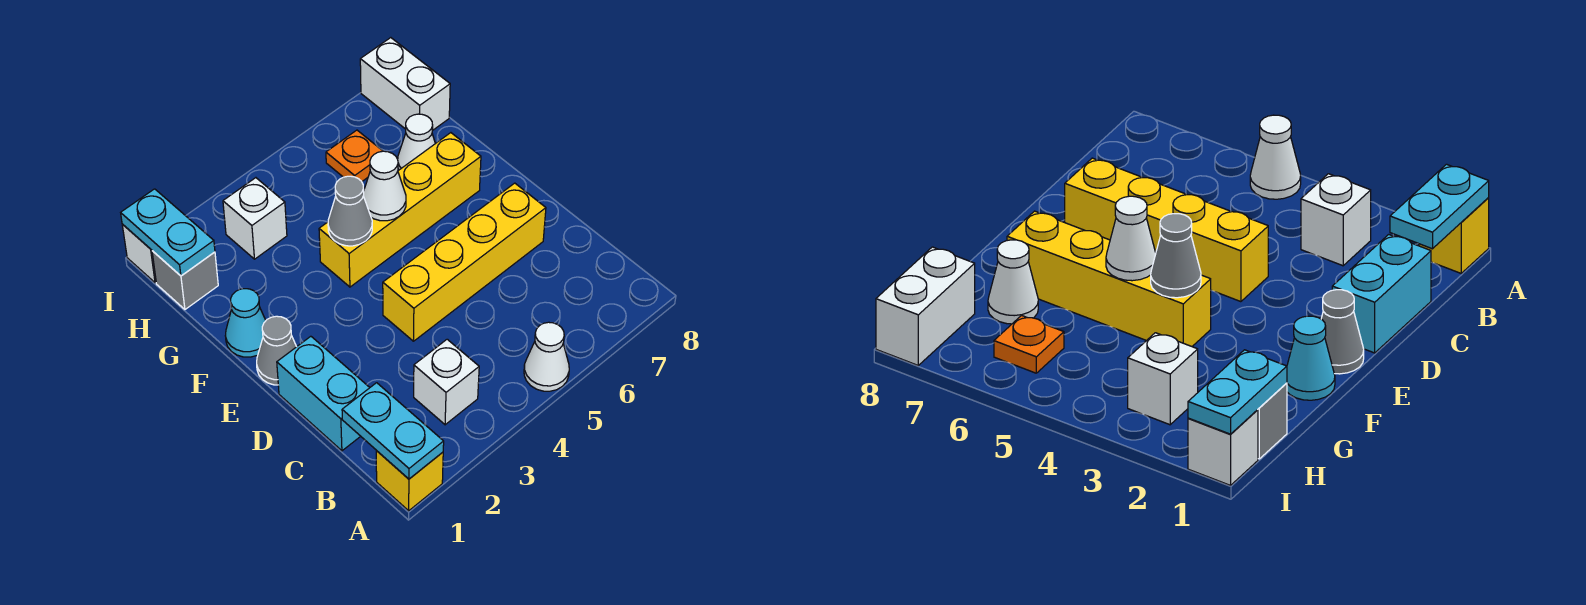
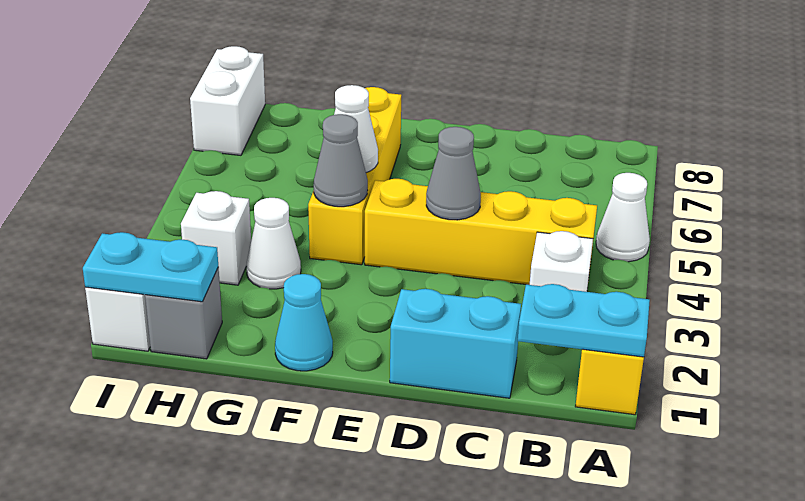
yellow brick D4:D7 level 1 -> yellow brick B4:E4 level 1
grey cone E1 level 1 -> grey cone D4 level 2
white cone G7 level 1 -> white cone G3 level 1
orange plate H6 level 1 -> none
white brick H8:I8 level 1 -> white brick I7:I8 level 1

